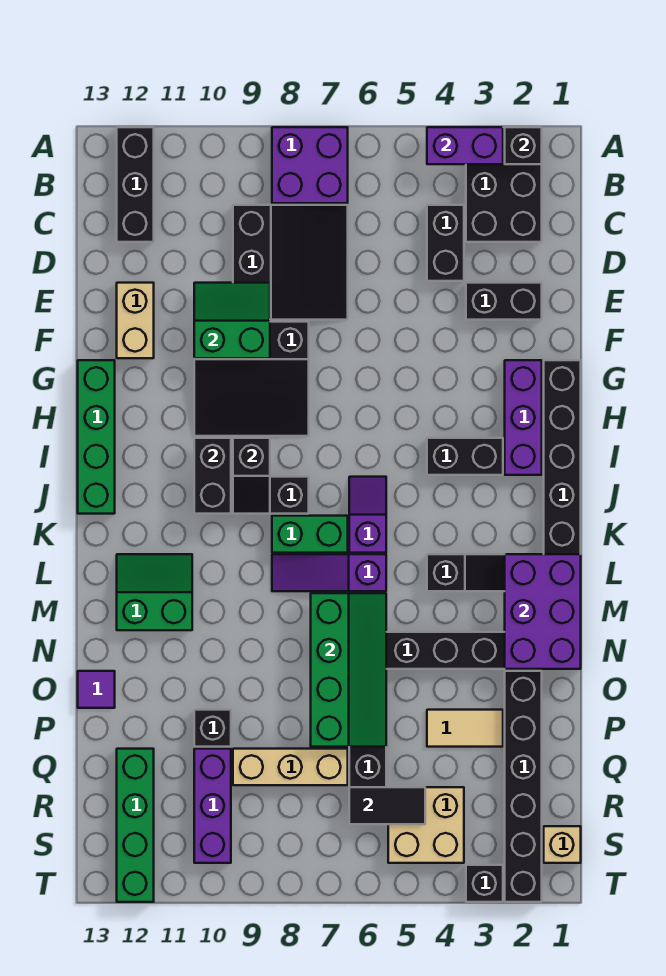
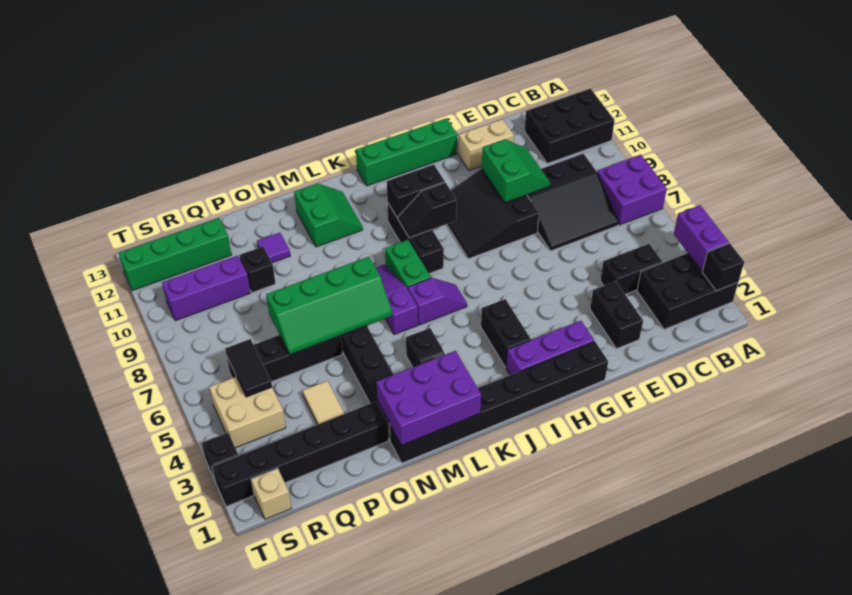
black brick A12:C12 level 1 -> black brick A11:C12 level 1
purple tile O13 level 1 -> purple tile O11 level 1
tan brick Q7:Q9 level 1 -> none

